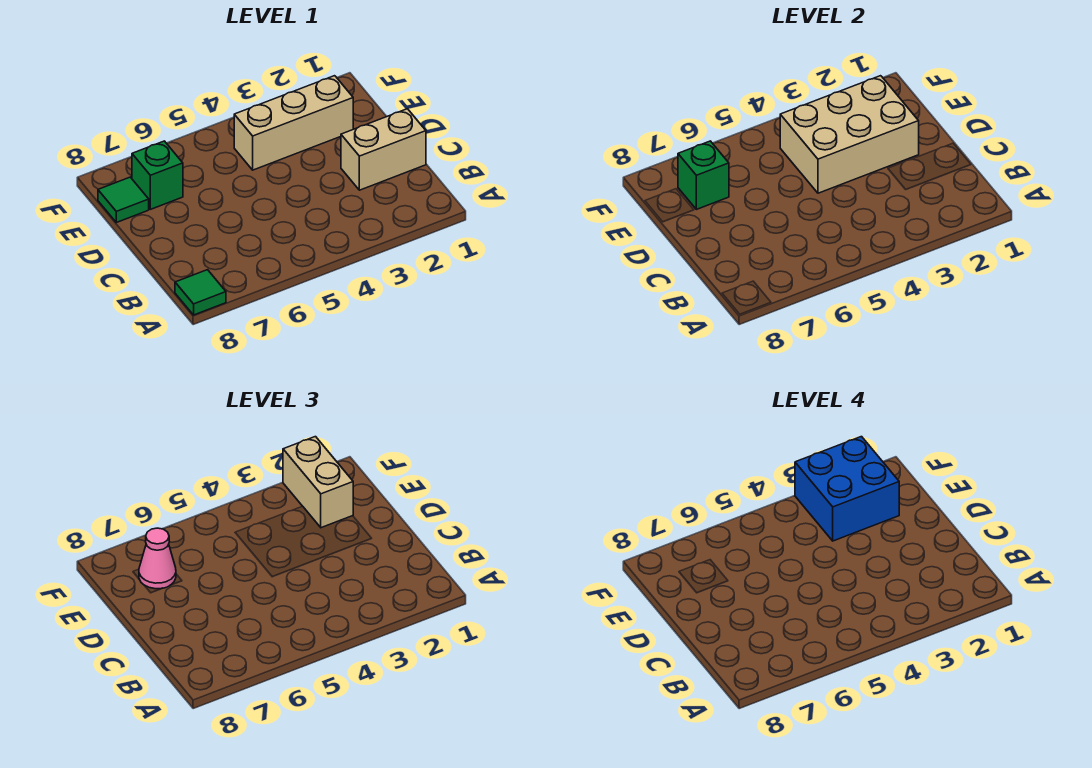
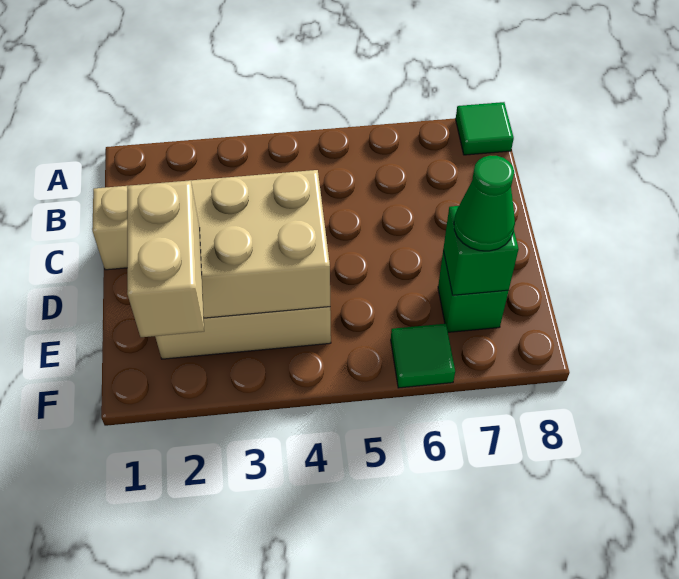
blue brick E2:F3 level 4 -> none
pink cone E7 level 3 -> green cone E7 level 3
green tile E8 level 1 -> green tile F6 level 1

